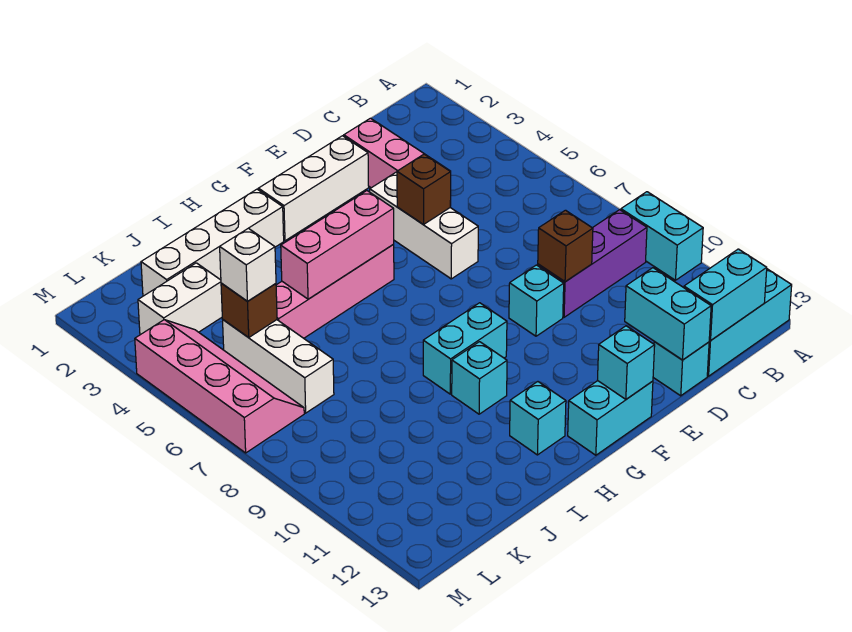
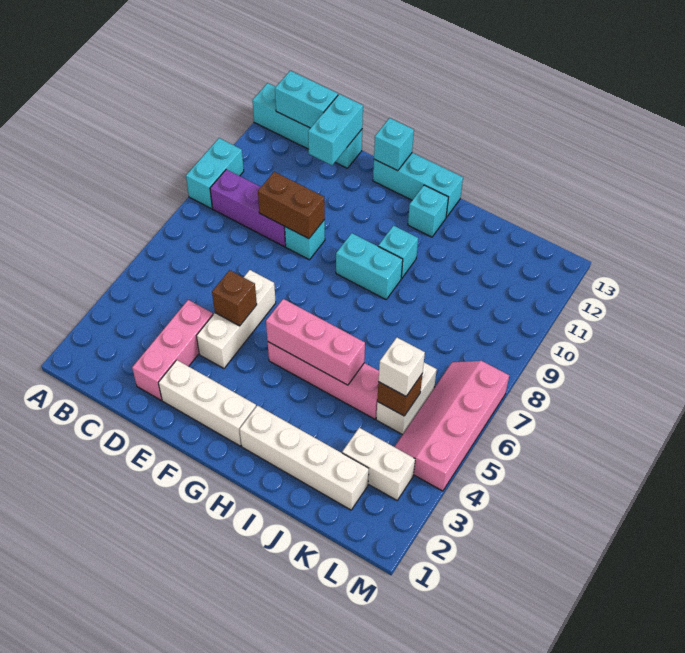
brown brick D9 level 2 -> brown brick D9:E9 level 2
cyan brick F13:G13 level 1 -> cyan brick F13:H13 level 1
white brick K5:K7 level 1 -> white brick K5:K6 level 1

